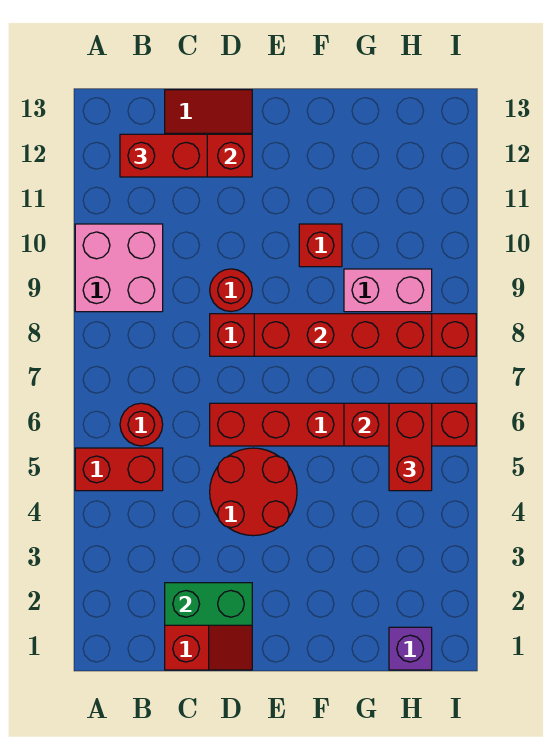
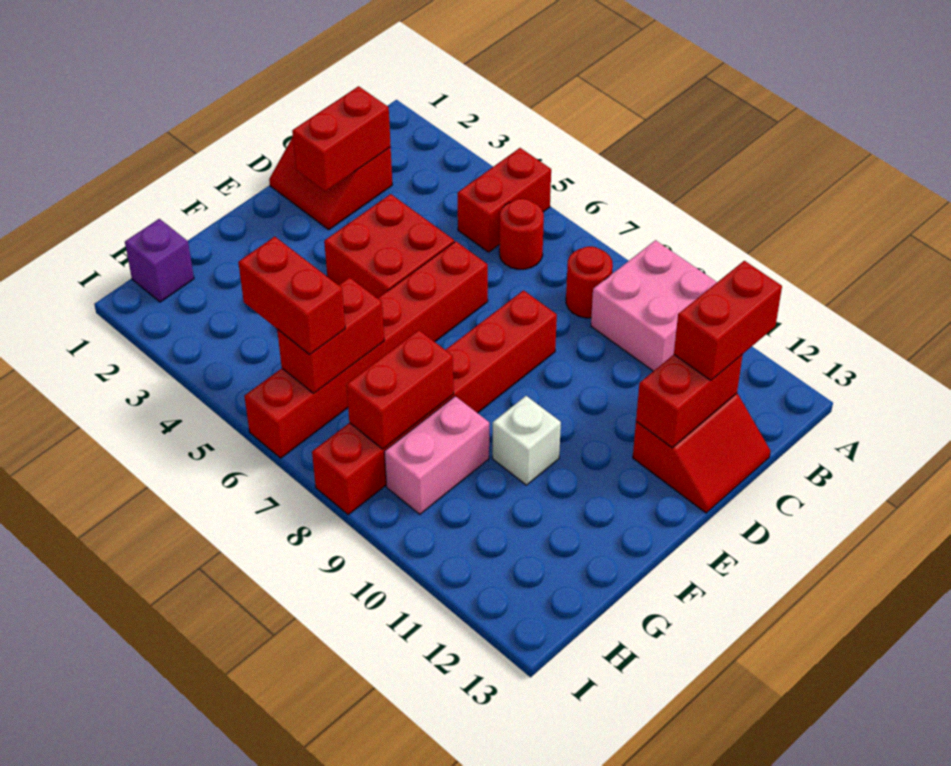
green brick C2:D2 level 2 -> red brick C2:D2 level 2
red round brick D4:E5 level 1 -> red brick D4:E5 level 1
red round brick D9 level 1 -> red round brick B8 level 1
red brick E8:H8 level 2 -> red brick G8:H8 level 2
red brick F10 level 1 -> white brick F10 level 1

